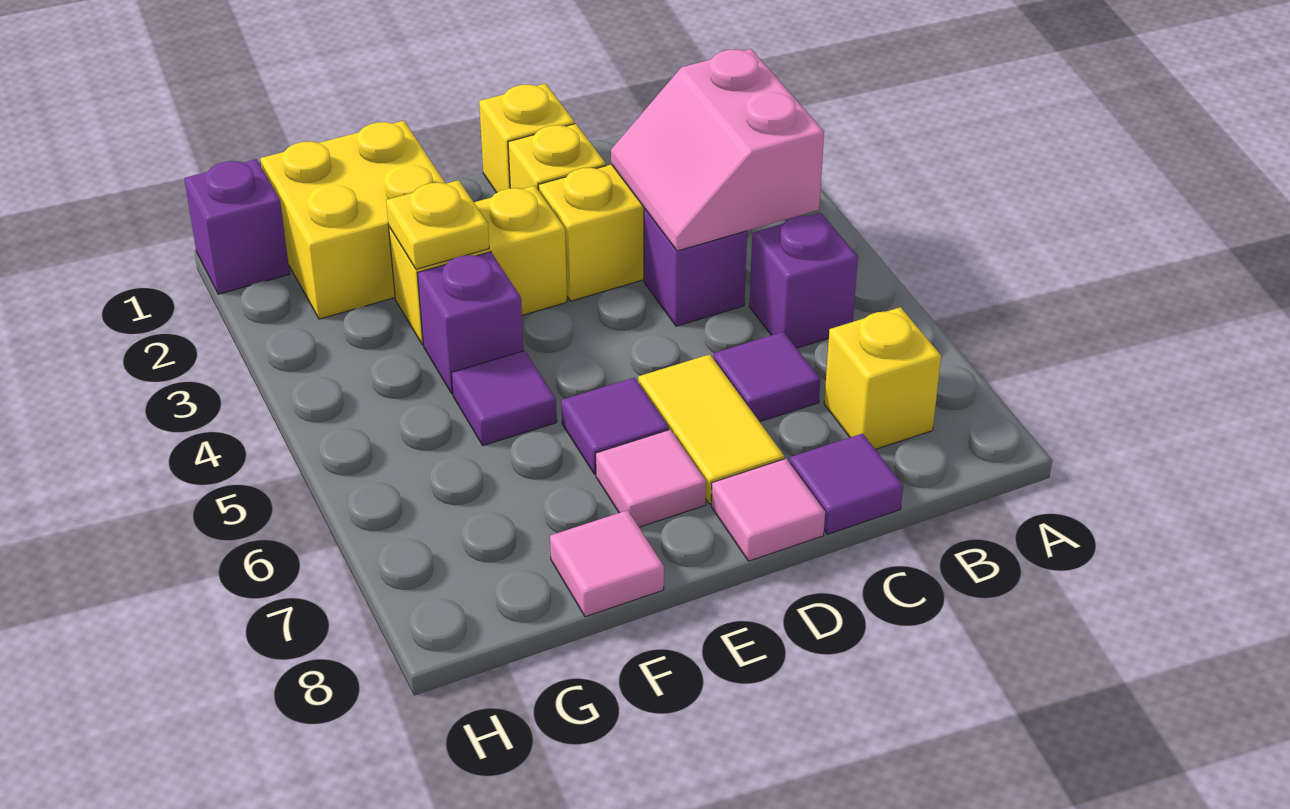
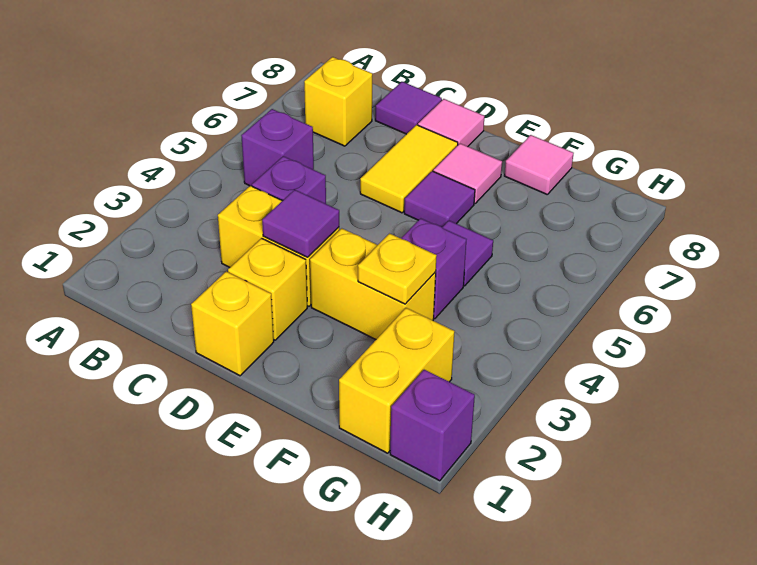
pink slope B3:C4 level 2 top B -> none
purple tile C6 level 1 -> purple tile D3 level 2
yellow brick F1:G2 level 1 -> yellow brick G1:G2 level 1

